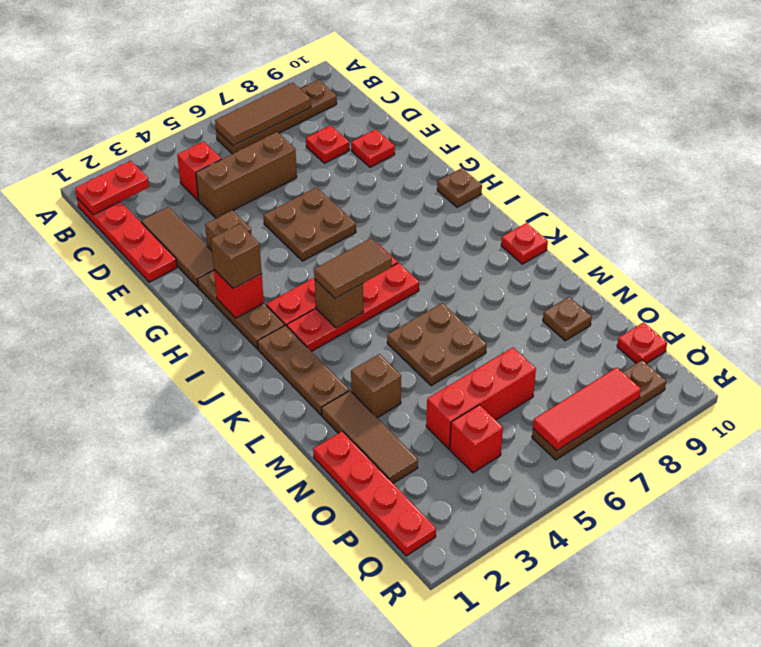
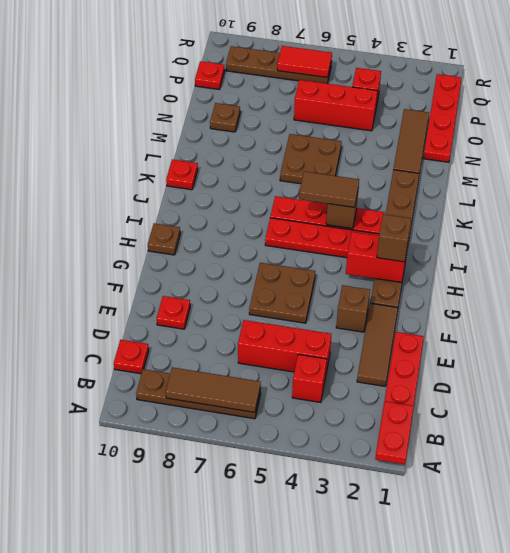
red plate B1:B2 level 2 -> red plate A1:B1 level 2
brown brick D4:D6 level 1 -> red brick D4:D6 level 1
red plate D8 level 1 -> red plate C10 level 1
red brick H2 level 2 -> red brick H2:H3 level 2
brown brick M3 level 1 -> none
red tile Q6:Q8 level 2 -> red tile Q6:Q7 level 2

